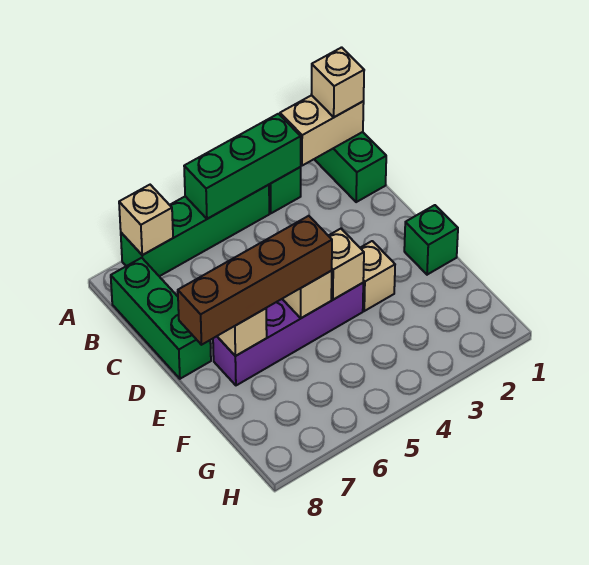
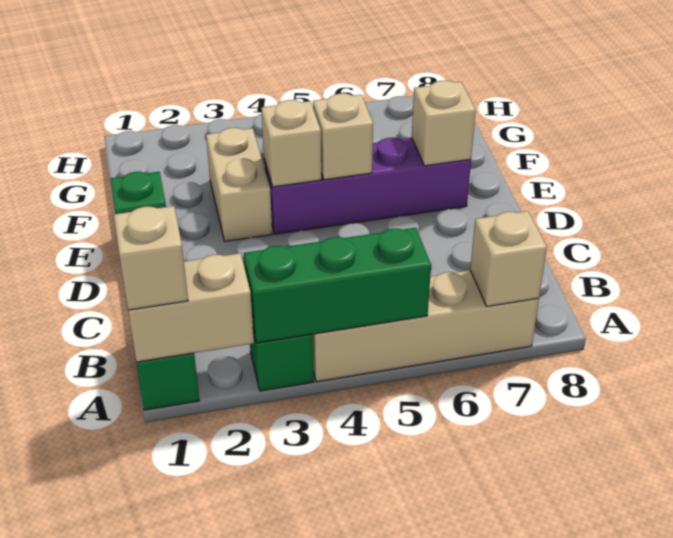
green brick A4:A7 level 1 -> tan brick A4:A7 level 1
green brick B8:D8 level 1 -> none
tan brick E3 level 1 -> tan brick E3:F3 level 1
brown brick E5:E8 level 3 -> none

